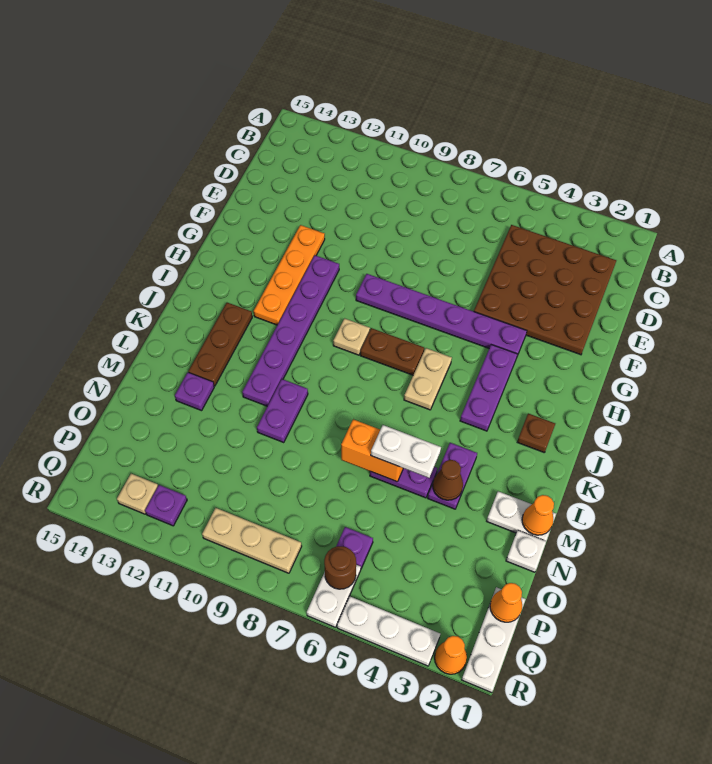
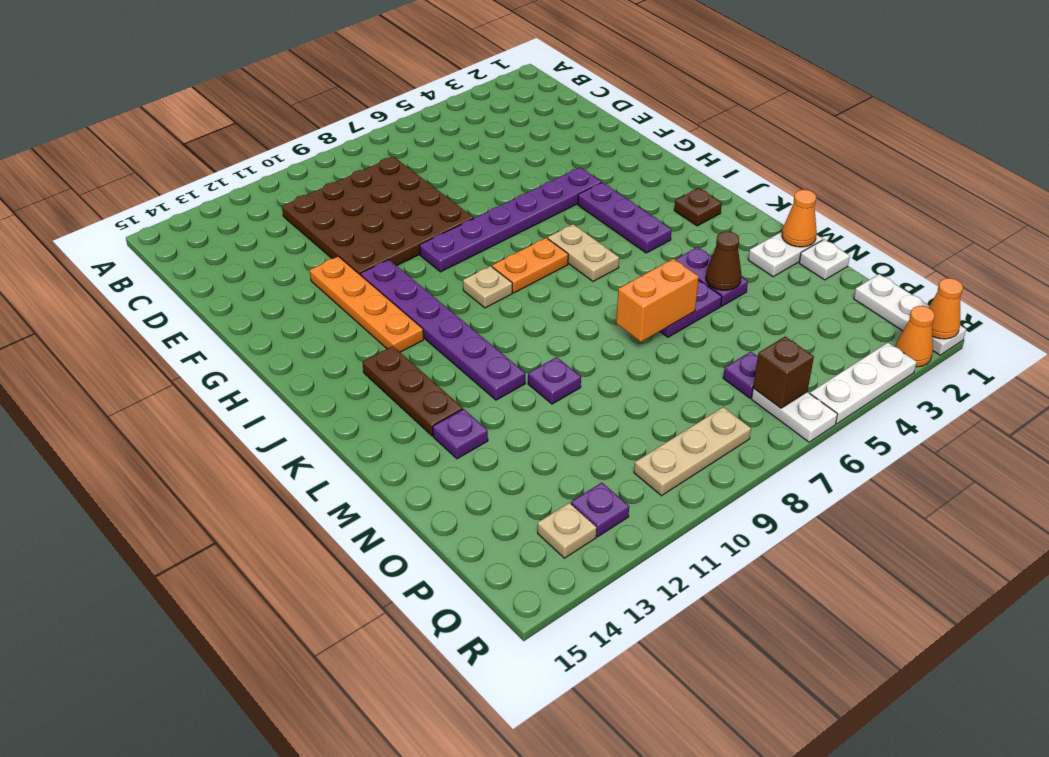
brown plate C2:F5 level 1 -> brown plate C8:F11 level 1
brown plate I7:I8 level 1 -> orange plate I7:I8 level 1
purple plate L10:M10 level 1 -> purple plate M10 level 1
white plate M5:M6 level 3 -> none
orange cone P1 level 2 -> orange cone R1 level 2
brown round brick Q6 level 2 -> brown brick Q6 level 2

